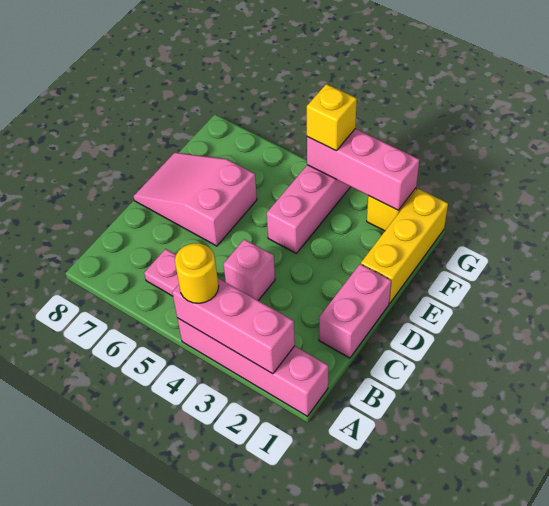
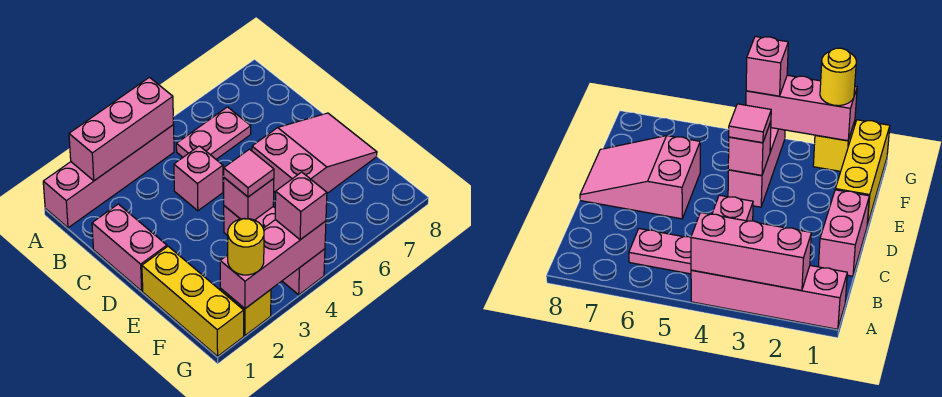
yellow round brick A4 level 3 -> yellow round brick G2 level 3
none -> pink brick E4 level 2
none -> pink tile E4 level 3
yellow brick G4 level 3 -> pink brick G4 level 3

